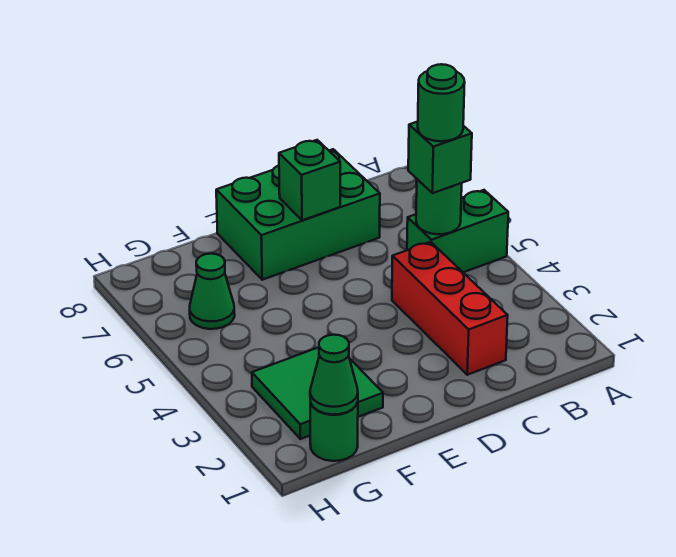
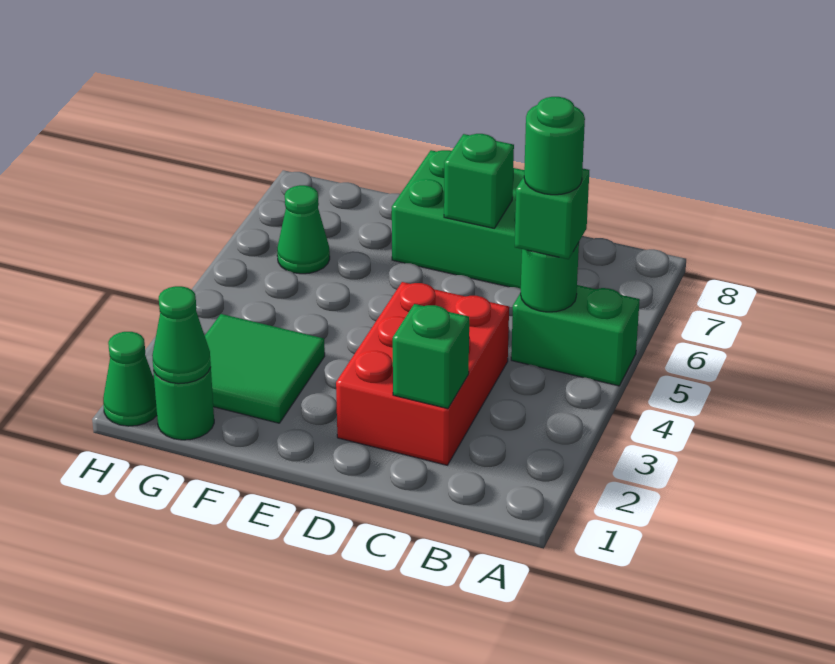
red brick C2:C4 level 1 -> red brick C2:D4 level 1
none -> green brick C2 level 2
none -> green cone H1 level 1

